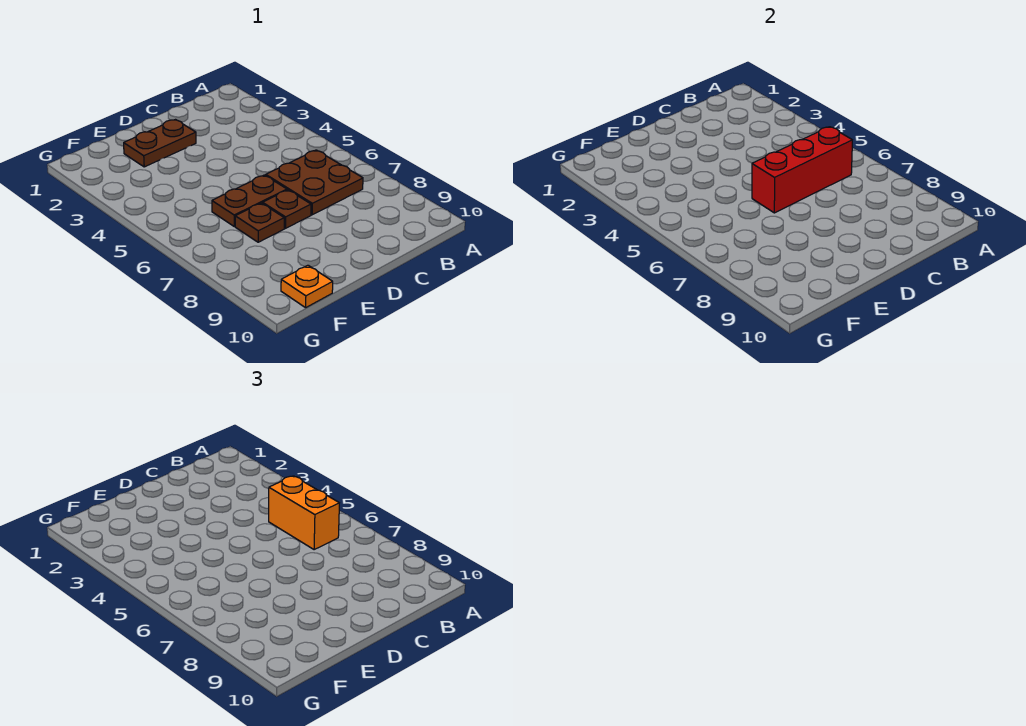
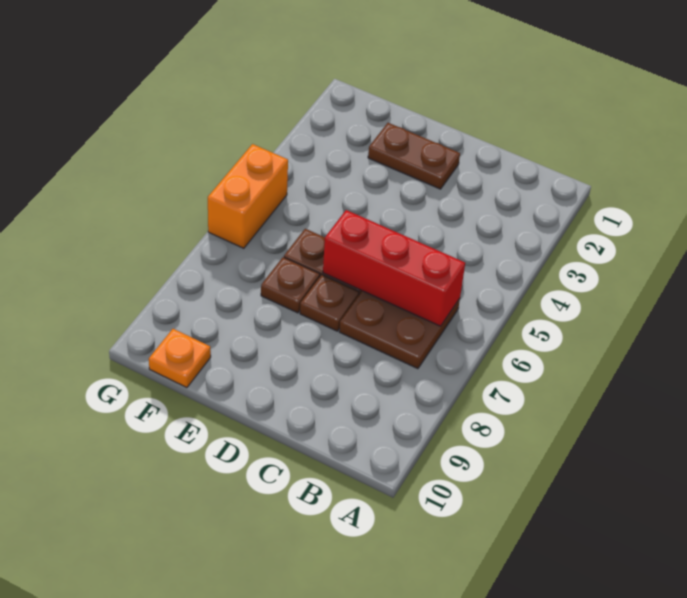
orange brick B5:B6 level 3 -> orange brick G5:G6 level 1

